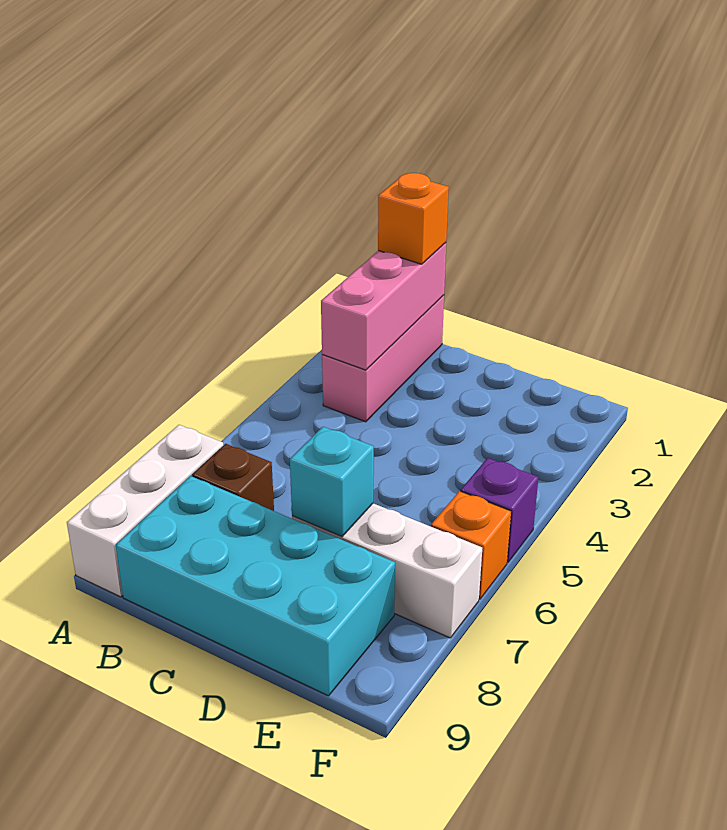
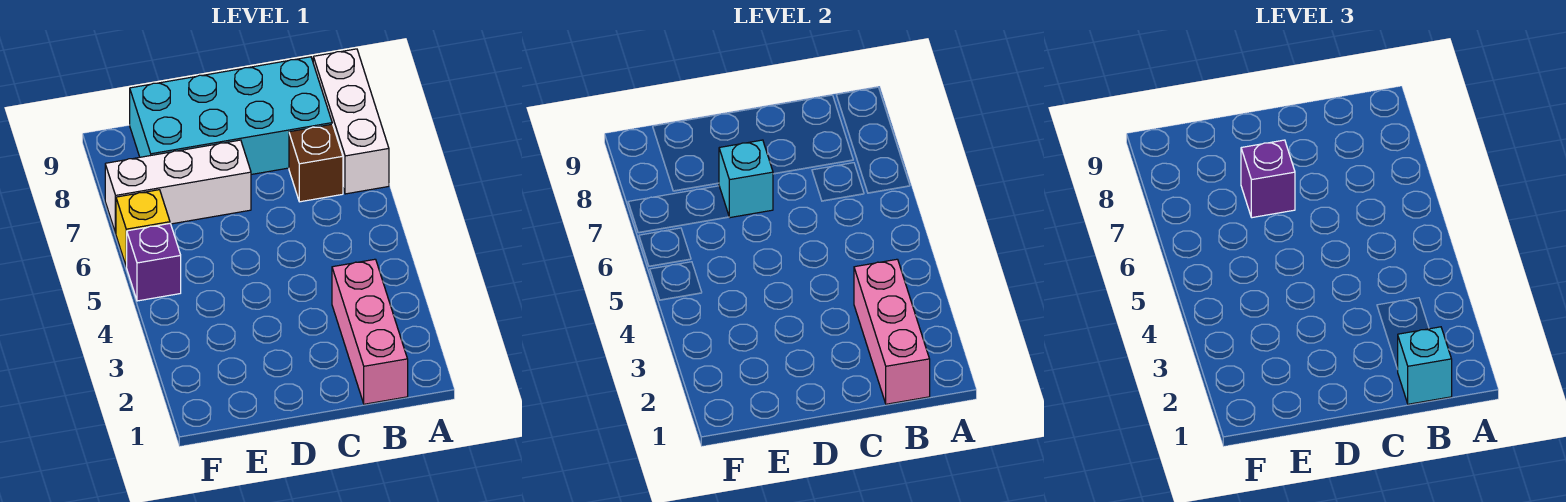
orange brick B1 level 3 -> cyan brick B1 level 3
none -> purple brick D7 level 3
orange brick F6 level 1 -> yellow brick F6 level 1

